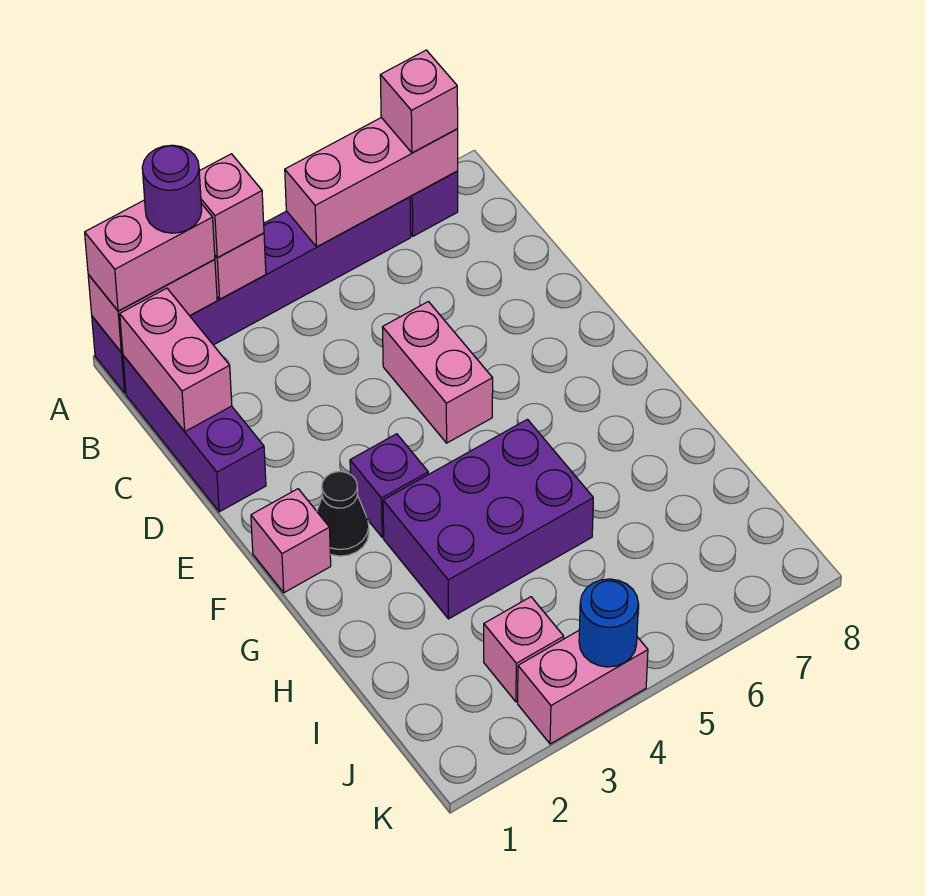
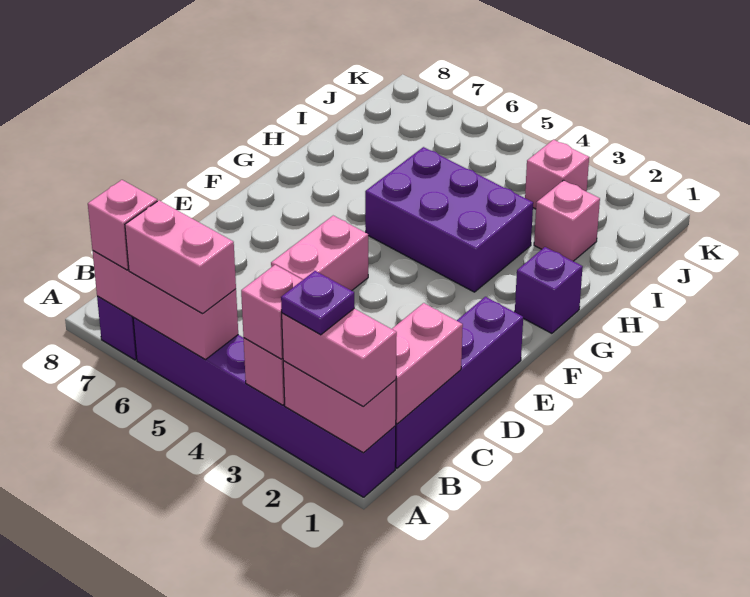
purple round brick A2 level 4 -> purple plate A2 level 4
purple brick B1:D1 level 1 -> purple brick B1:E1 level 1
pink brick F1 level 1 -> pink brick I2 level 1
black cone F2 level 1 -> none
purple brick F3 level 1 -> purple brick G1 level 1
pink brick K3:K4 level 1 -> pink brick A5:A6 level 3
blue round brick K4 level 2 -> none

